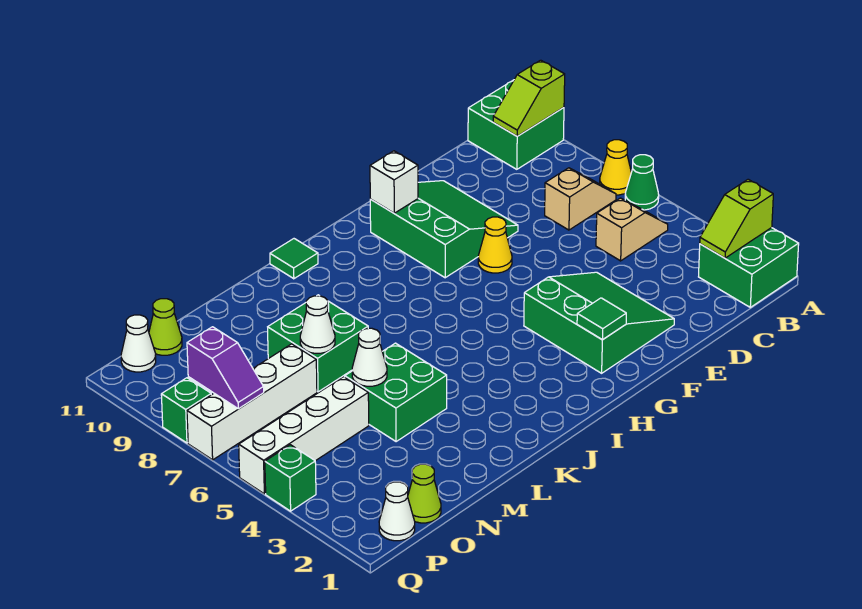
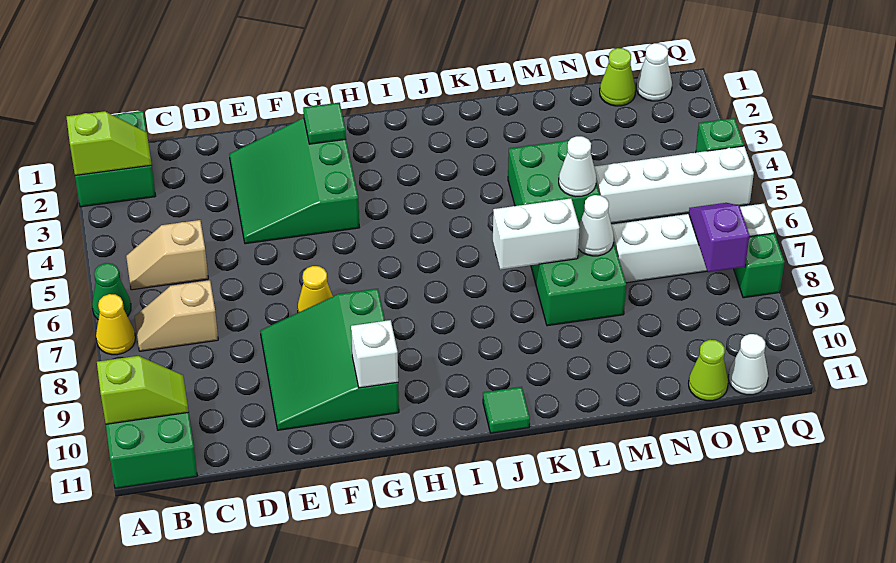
none -> white brick K7:L7 level 2

